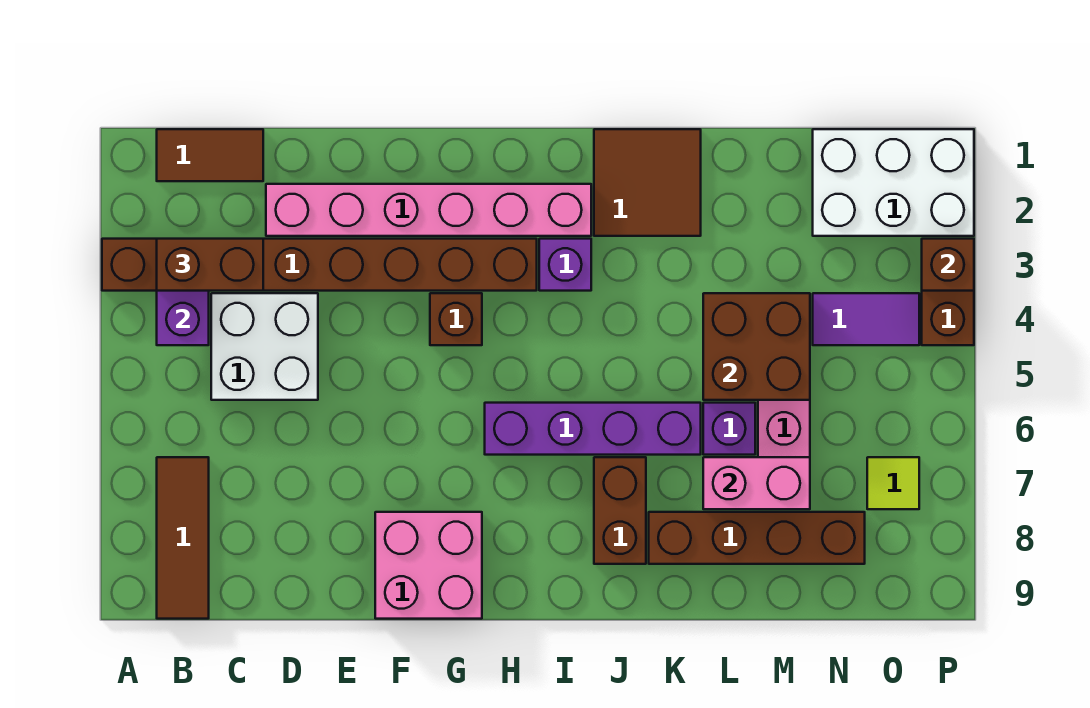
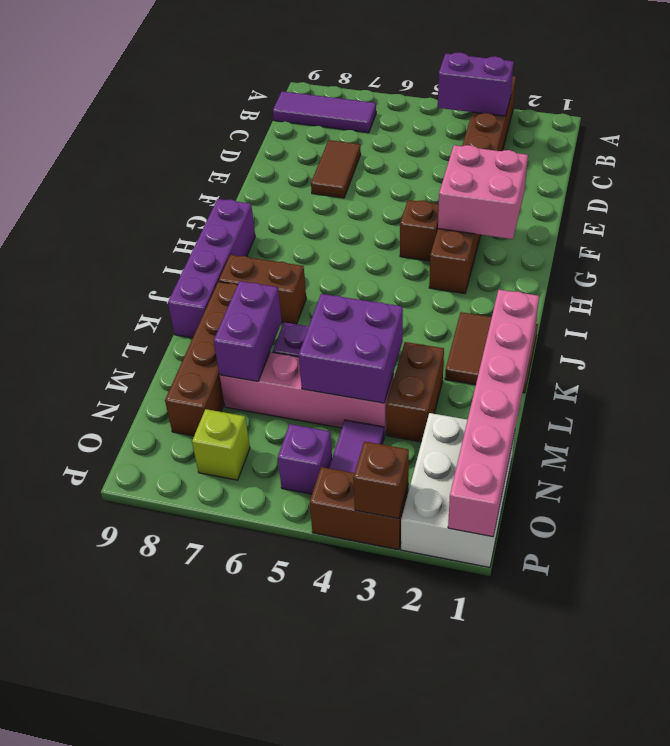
brown tile B1:C1 level 1 -> brown tile D7:E7 level 1
brown brick B3:C3 level 3 -> brown brick L3:M3 level 1
brown tile B7:B9 level 1 -> purple tile B7:B9 level 1
white brick C4:D5 level 1 -> none
pink brick D2:I2 level 1 -> pink brick K1:P1 level 2
pink brick F8:G9 level 1 -> pink brick F2:G3 level 2
purple brick H6:K6 level 1 -> purple brick H9:K9 level 1
purple brick I3 level 1 -> purple brick O5 level 1
brown brick L4:M5 level 2 -> purple brick L4:M5 level 2
pink brick L7:M7 level 2 -> purple brick L7:M7 level 2
lime tile O7 level 1 -> lime brick O7 level 1

